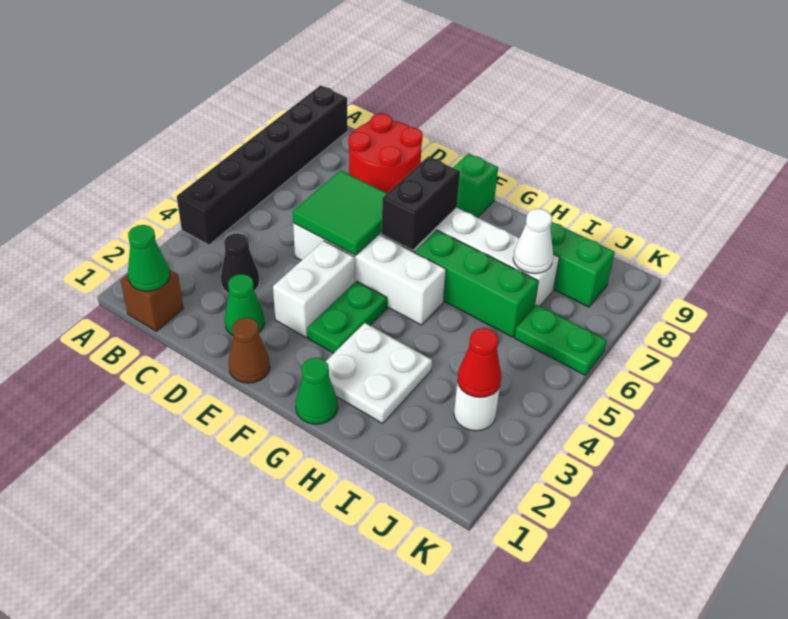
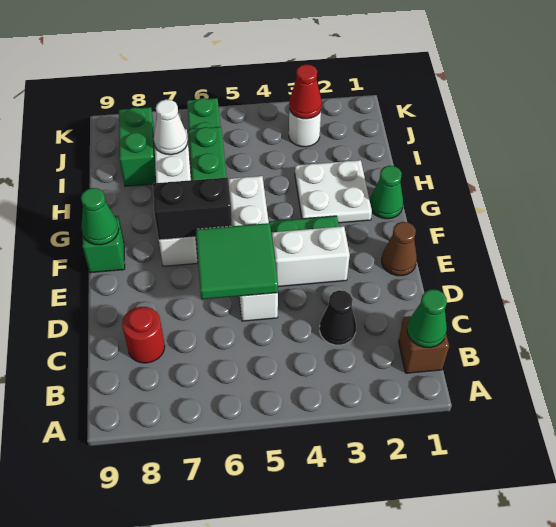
black brick A4:A9 level 1 -> none
red round brick C8:D9 level 1 -> red round brick C8 level 1
green cone D2 level 1 -> green cone F9 level 2

